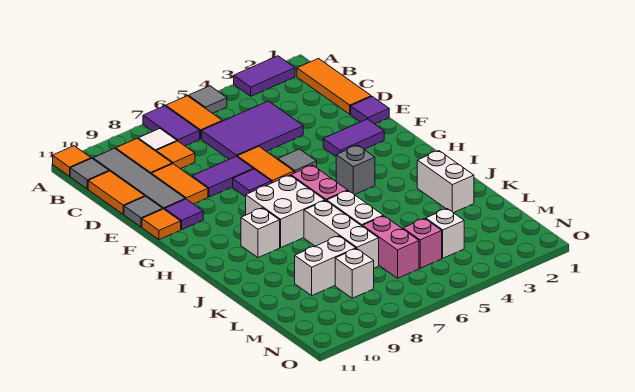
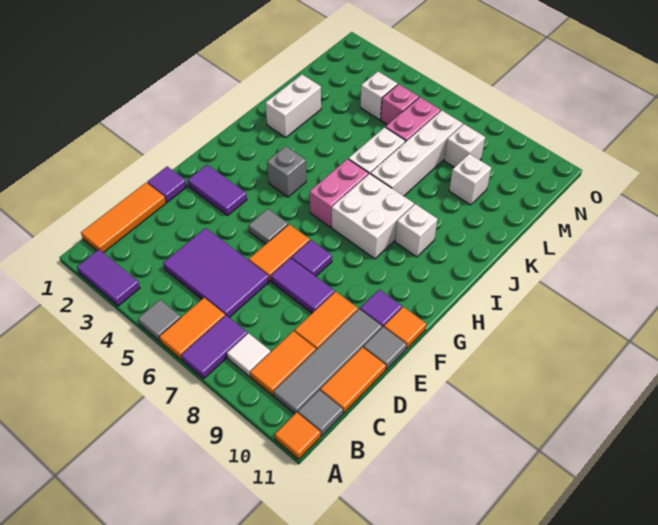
orange tile C8 level 1 -> none
white brick J7:L7 level 1 -> white brick J7:M7 level 1
white brick L8:L9 level 1 -> white brick L9 level 1

